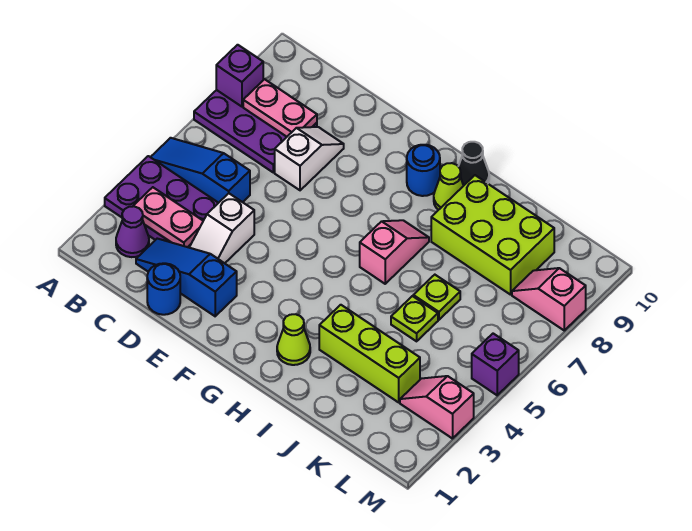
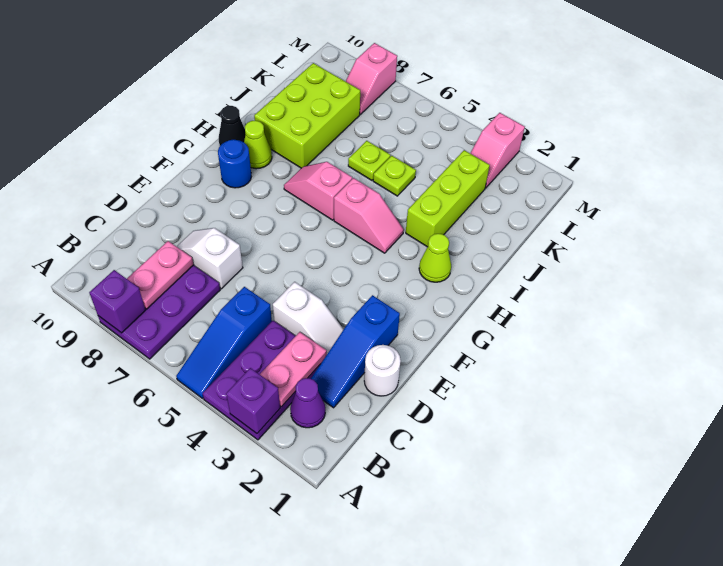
blue round brick D1 level 1 -> white round brick D1 level 1
none -> pink slope H4:H5 level 1 top 5
purple brick M5 level 1 -> purple brick A3 level 2

